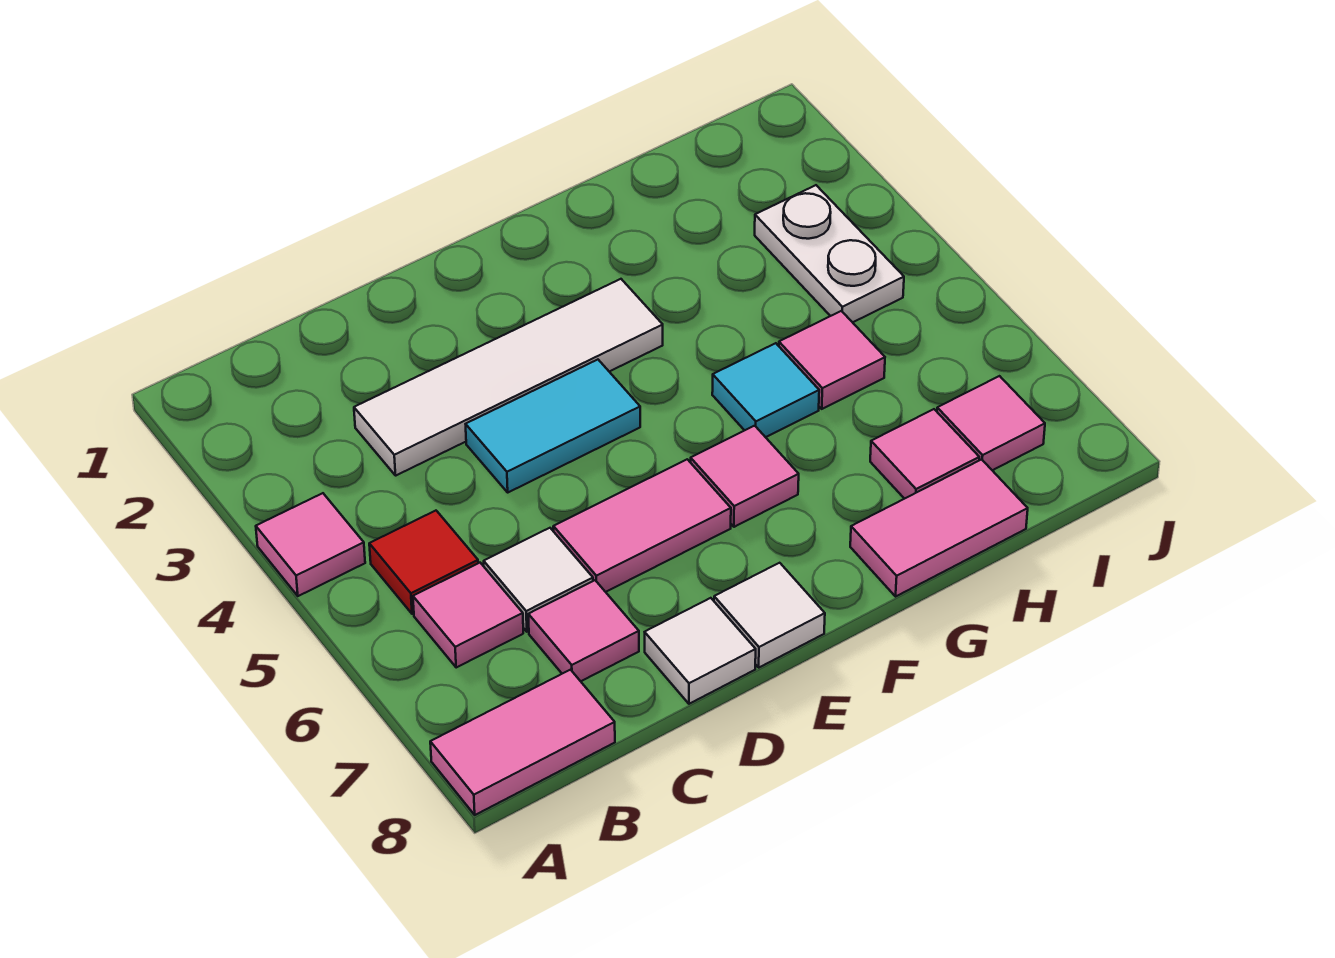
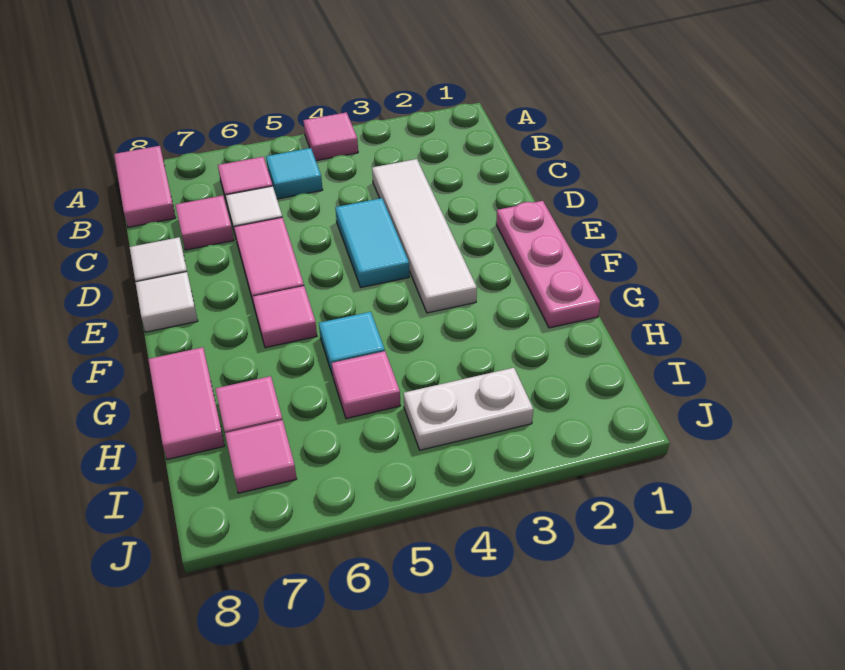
red tile B5 level 1 -> cyan tile B5 level 1
none -> pink plate E1:G1 level 1

